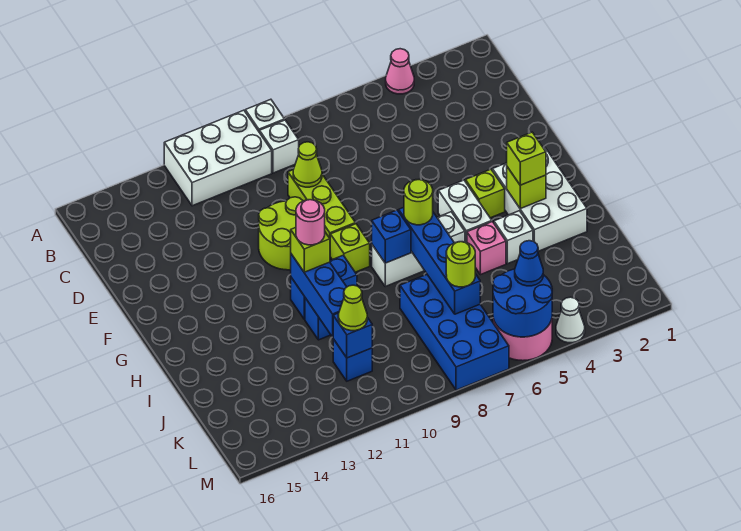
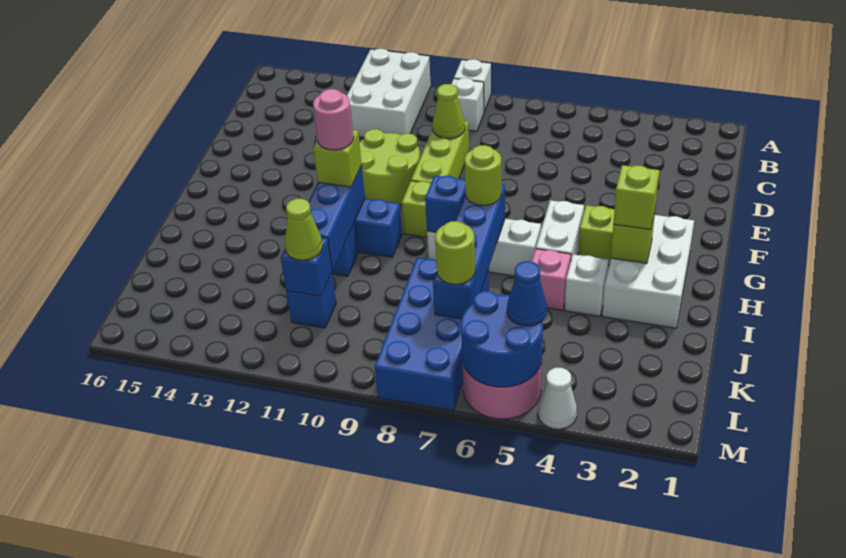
pink cone A4 level 1 -> none
white brick A10:B12 level 1 -> white brick A11:C12 level 1

